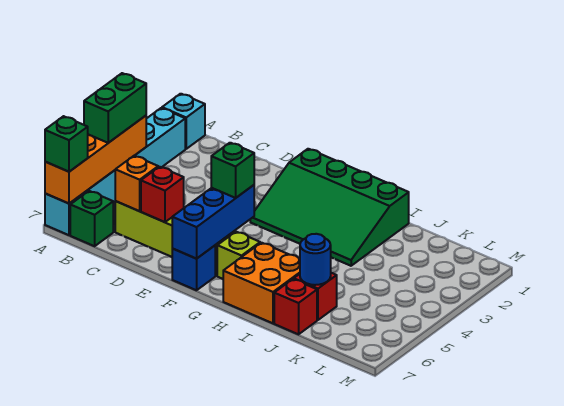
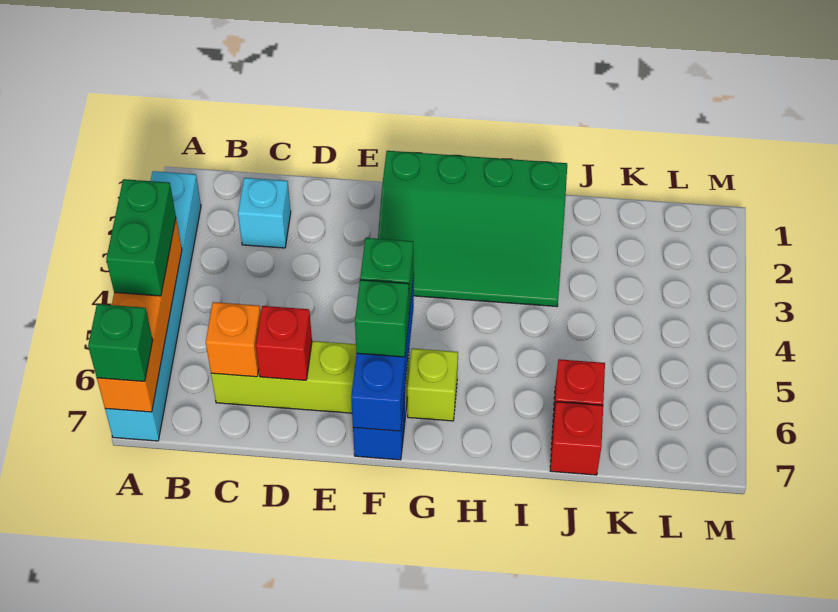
cyan brick A1 level 1 -> cyan brick C2 level 1
green brick B7 level 1 -> green brick F6 level 3
orange brick H6:I7 level 1 -> none
blue round brick J6 level 2 -> none

